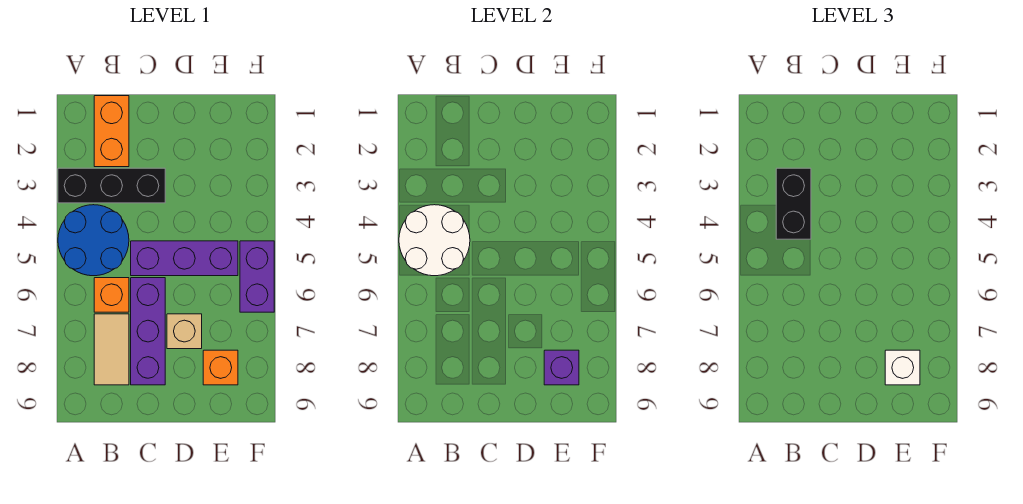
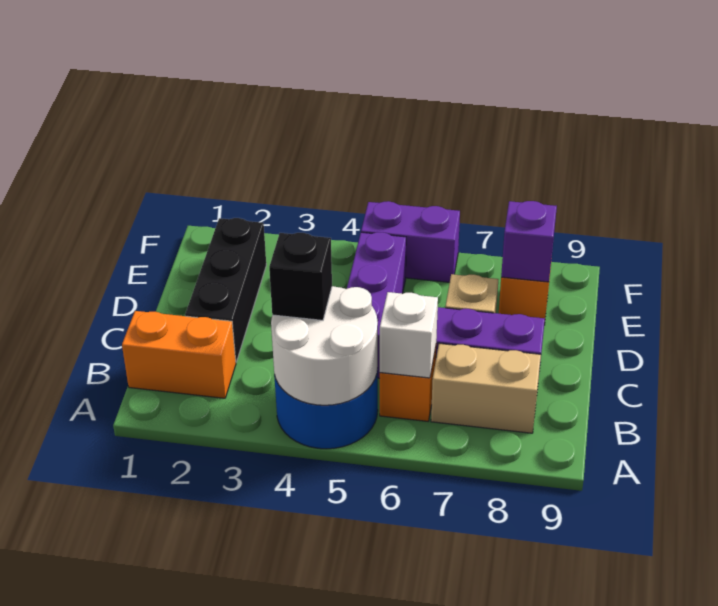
black brick A3:C3 level 1 -> black brick C2:E2 level 1
black brick B3:B4 level 3 -> black brick B4 level 3
tan tile B7:B8 level 1 -> tan brick B7:B8 level 1
white brick E8 level 3 -> white brick B6 level 2

